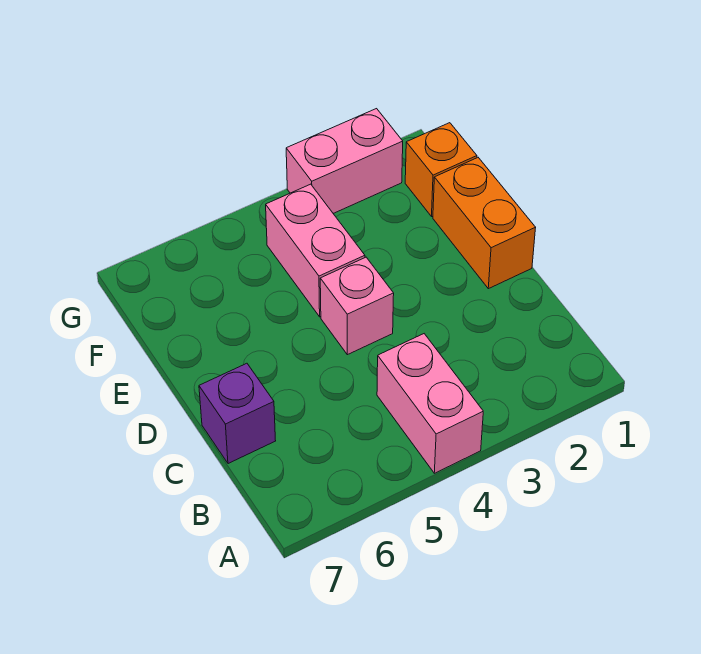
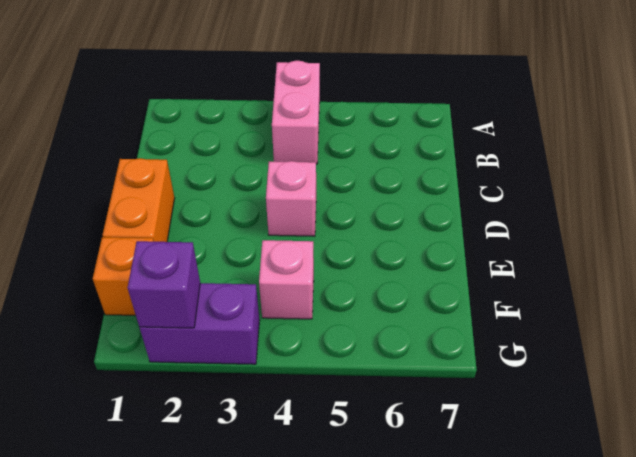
purple brick C7 level 1 -> purple brick G2 level 2
pink brick E4:F4 level 1 -> pink brick F4 level 1
pink brick G2:G3 level 1 -> purple brick G2:G3 level 1

